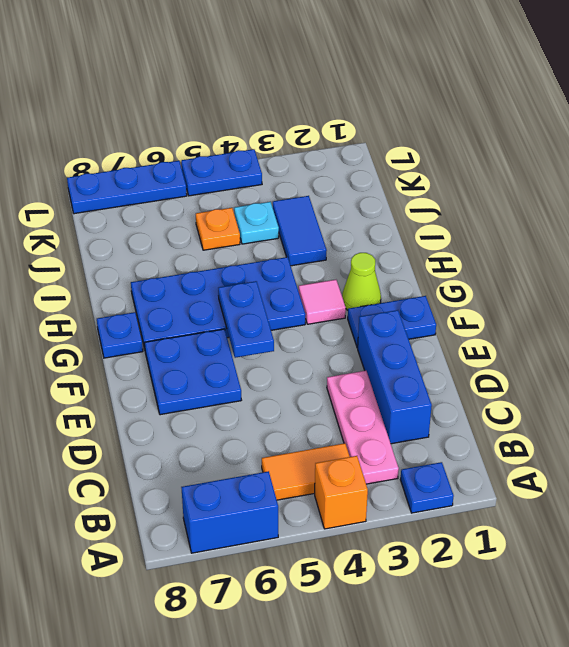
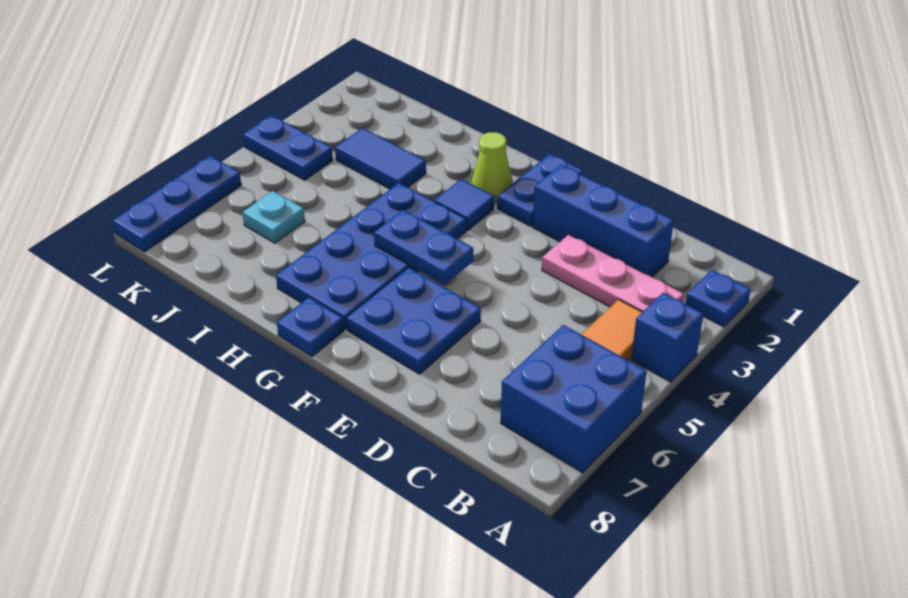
orange brick A4 level 1 -> blue brick A4 level 1
blue brick A6:A7 level 1 -> blue brick A6:B7 level 1
pink tile G3 level 1 -> blue tile G3 level 1
cyan plate J4 level 1 -> cyan plate J6 level 1
orange plate J5 level 1 -> none
blue plate L4:L5 level 1 -> blue plate K4:L4 level 1

